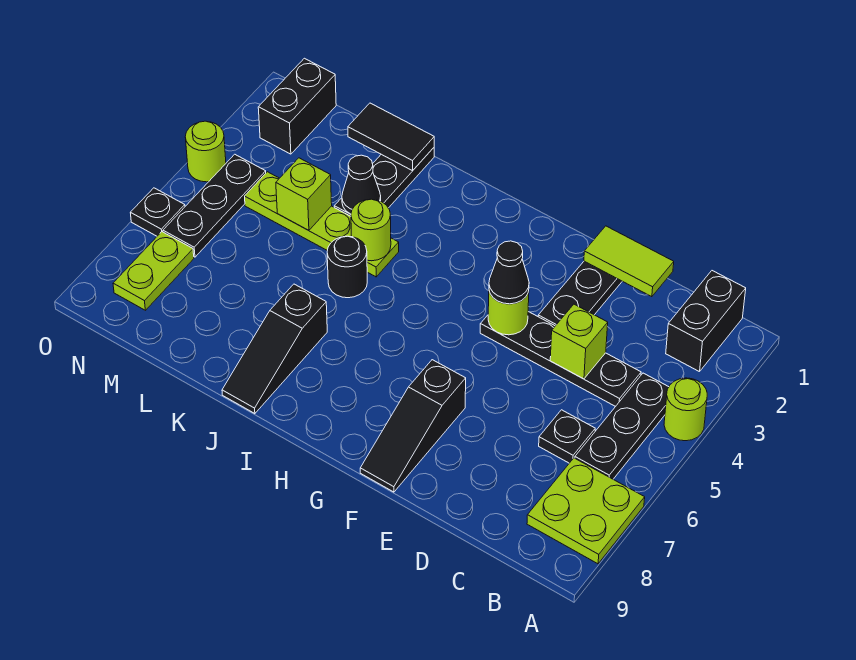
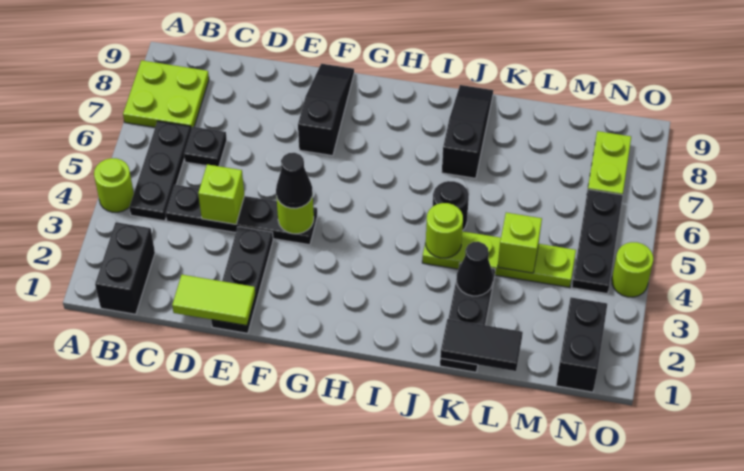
black plate O6 level 1 -> none

